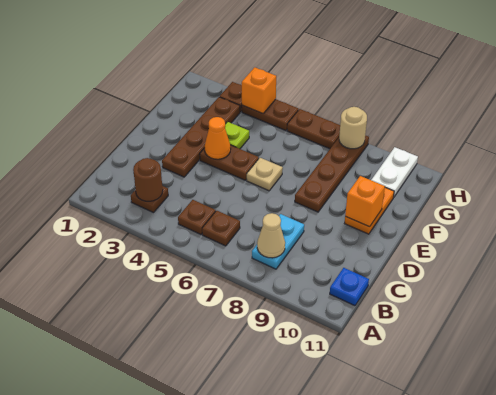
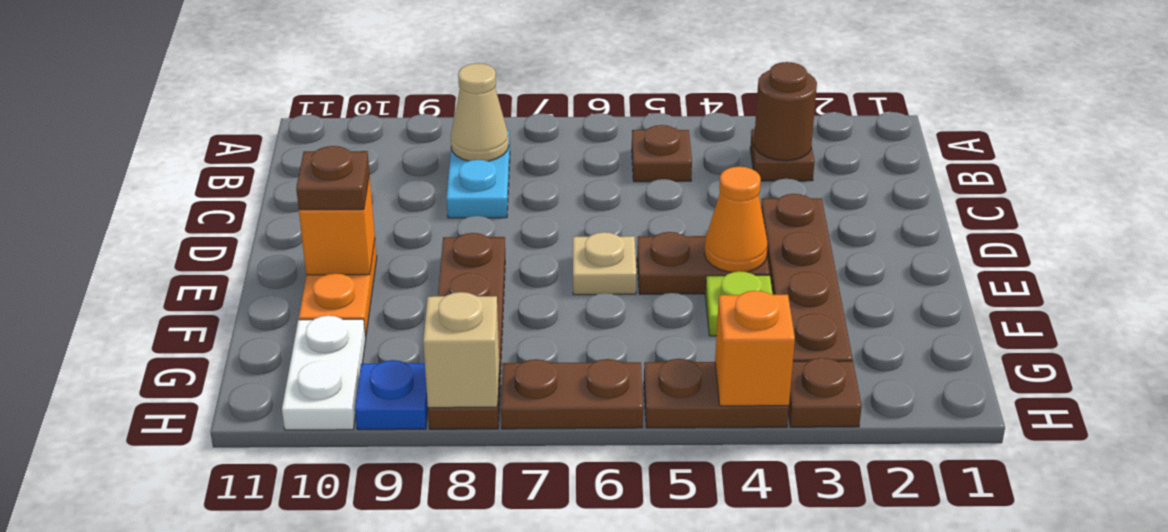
brown plate B6 level 1 -> brown plate E10 level 3
blue plate B11 level 1 -> blue plate H9 level 1
tan round brick H8 level 2 -> tan brick H8 level 2

